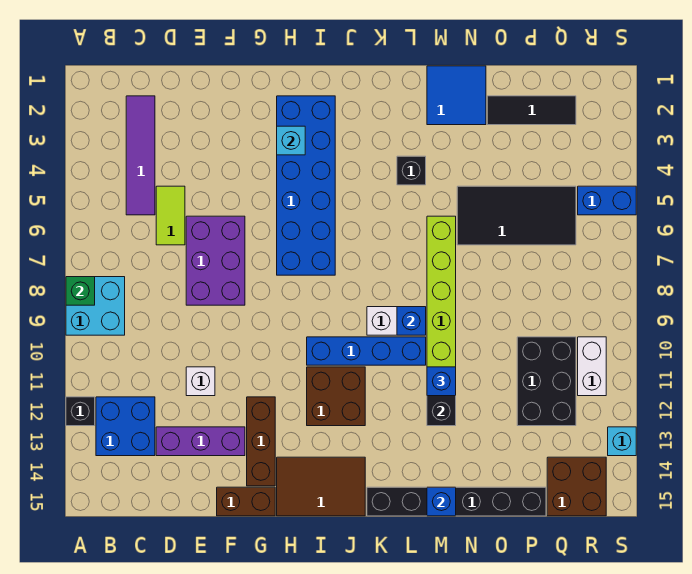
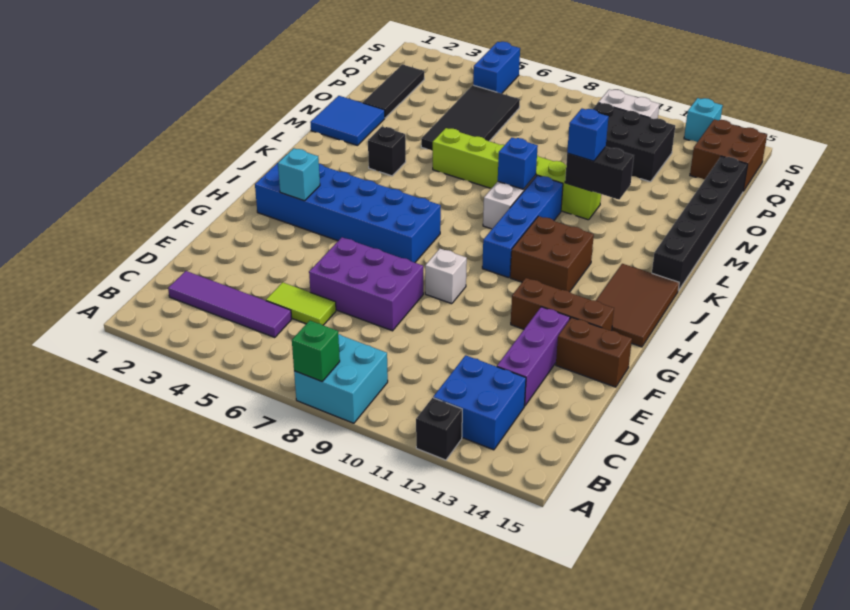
white brick E11 level 1 -> white brick G9 level 1
brown brick F15:G15 level 1 -> brown brick F14:F15 level 1
blue brick M15 level 2 -> none

